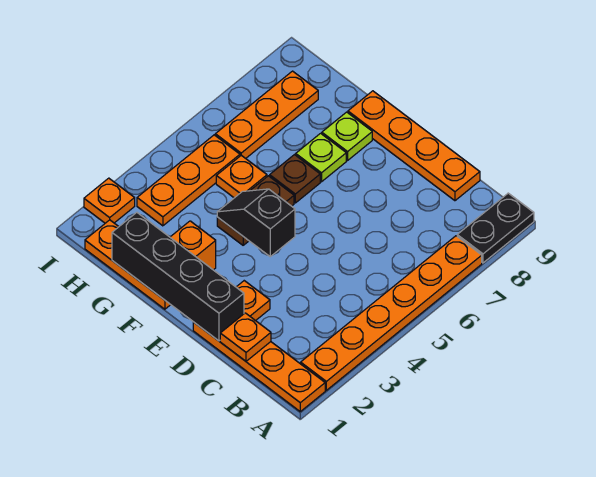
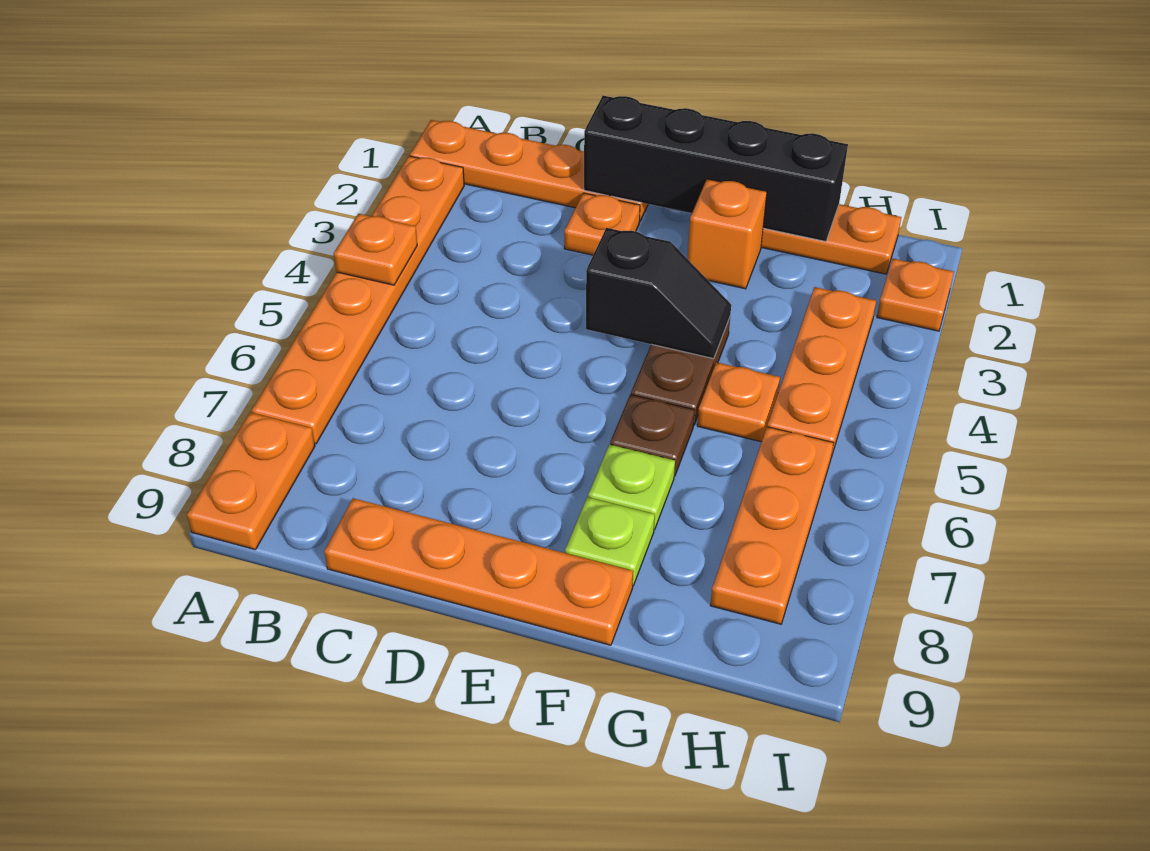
black plate A8:A9 level 1 -> orange plate A8:A9 level 1
orange plate C1 level 2 -> orange plate A4 level 2

